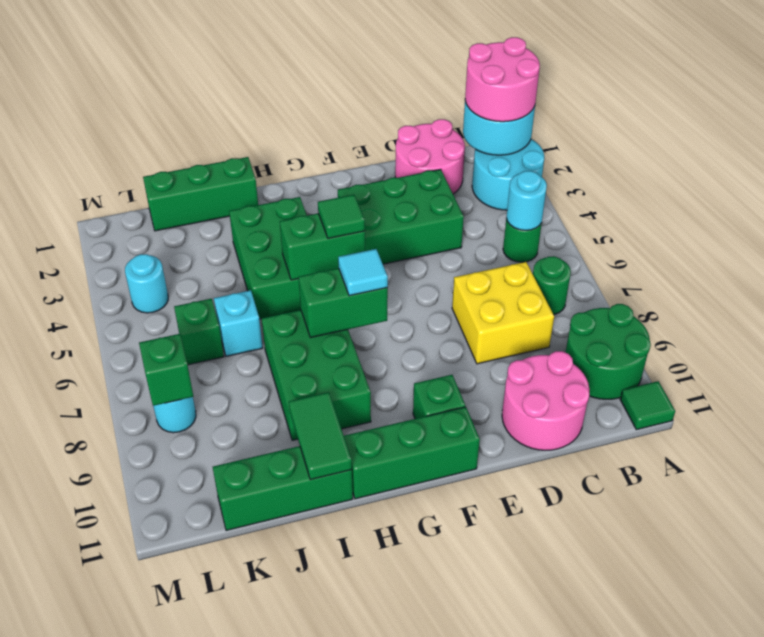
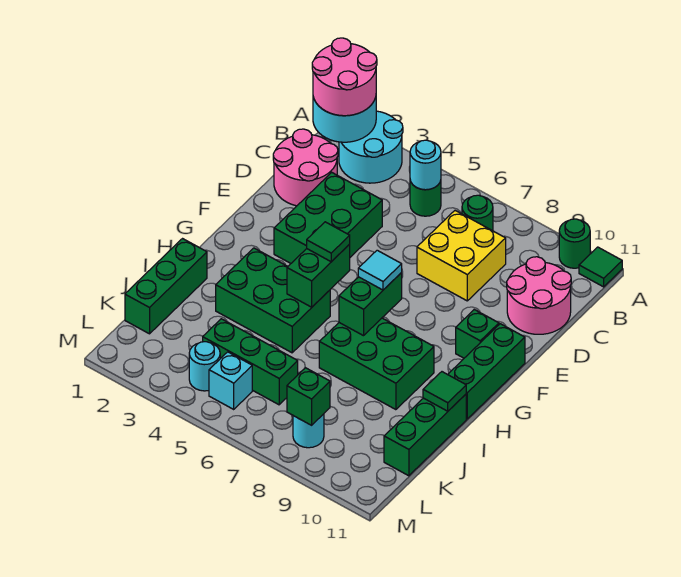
green round brick A9:B10 level 1 -> green round brick A10 level 1
green tile I10:I11 level 2 -> green tile I11 level 2
cyan brick J6 level 1 -> cyan brick L5 level 1
green brick K6 level 1 -> green brick K4:K6 level 1

